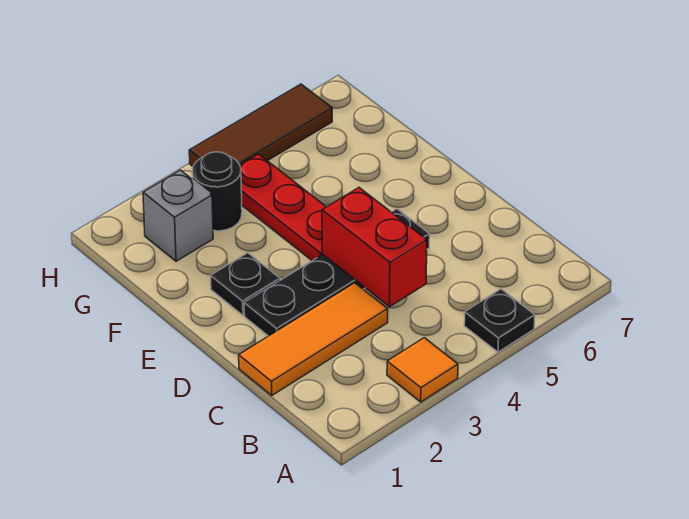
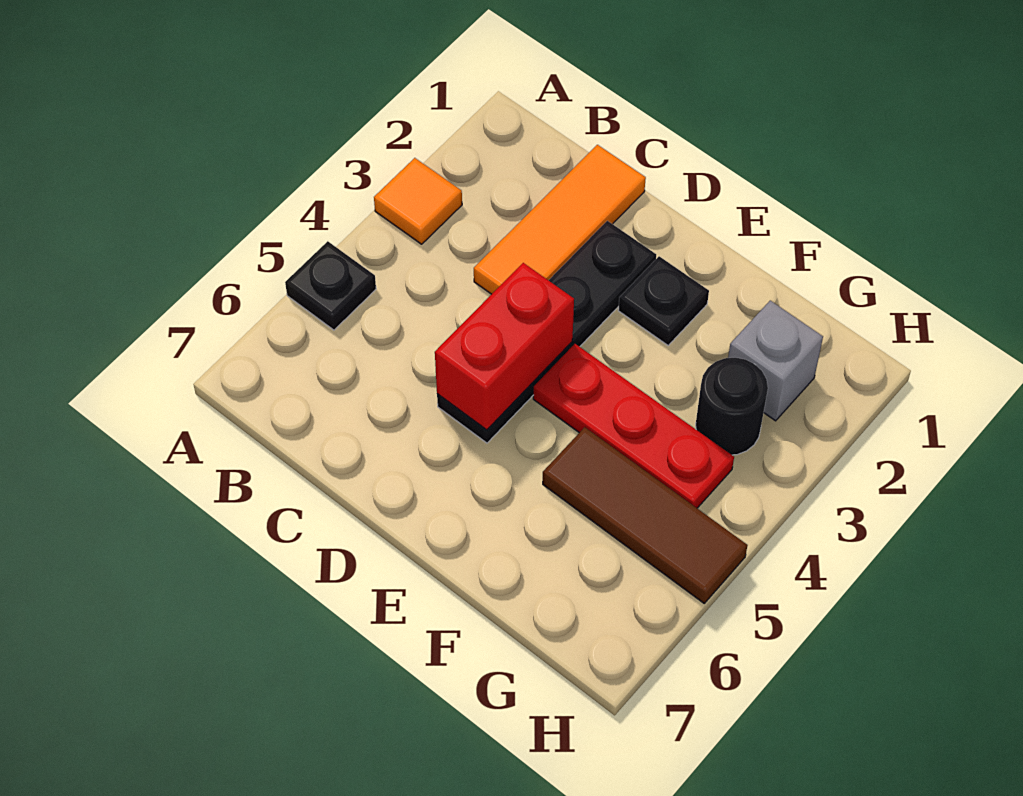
red brick C4:D4 level 2 -> red brick D4:D5 level 2
brown tile H4:H6 level 1 -> brown tile F5:H5 level 1

